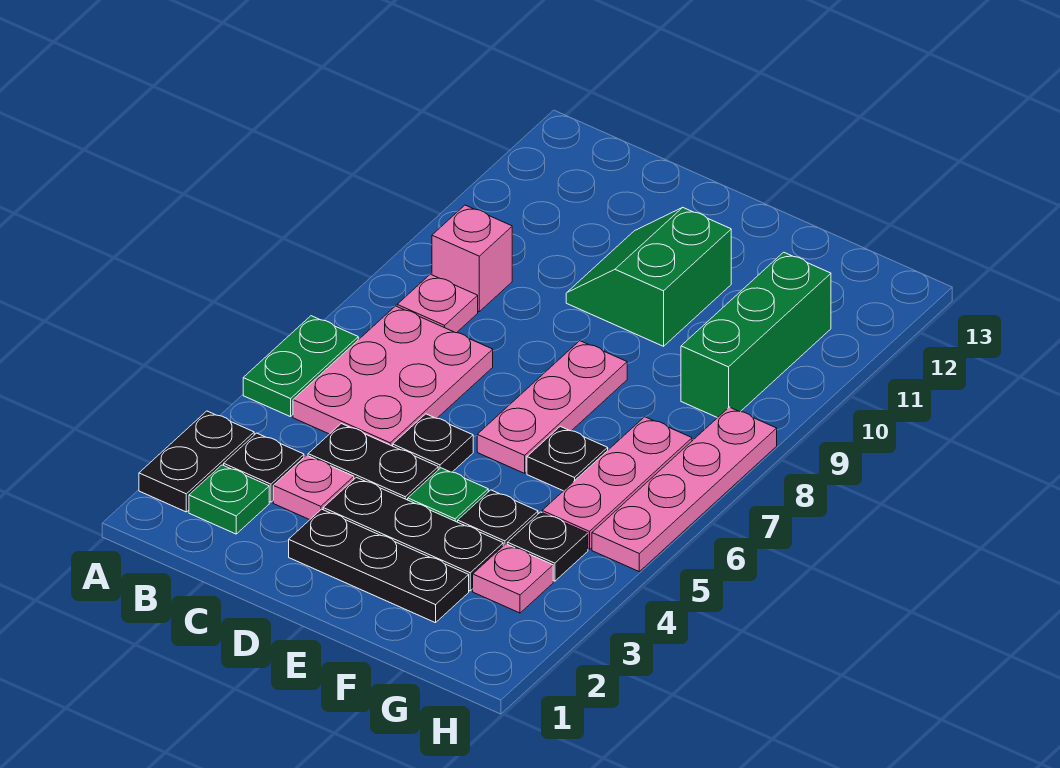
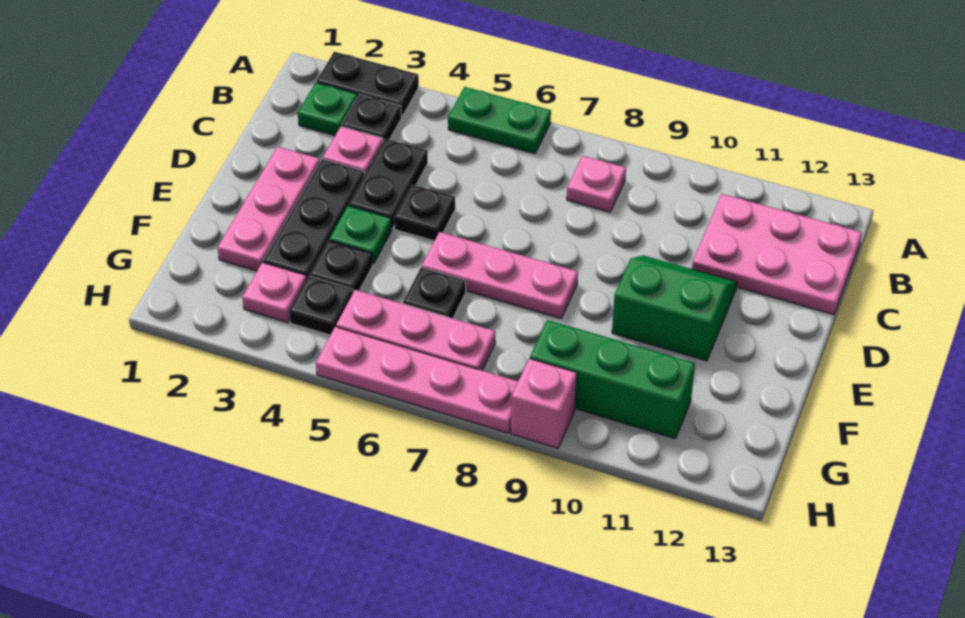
pink plate B5:C7 level 1 -> pink plate B11:C13 level 1
pink brick B9 level 1 -> pink brick H9 level 1
black plate D2:F2 level 1 -> pink plate D2:F2 level 1

